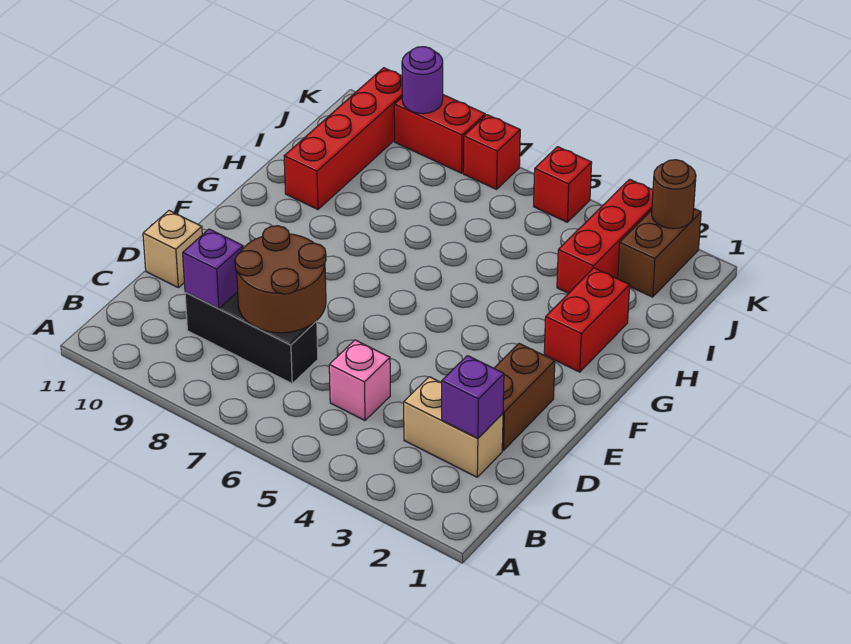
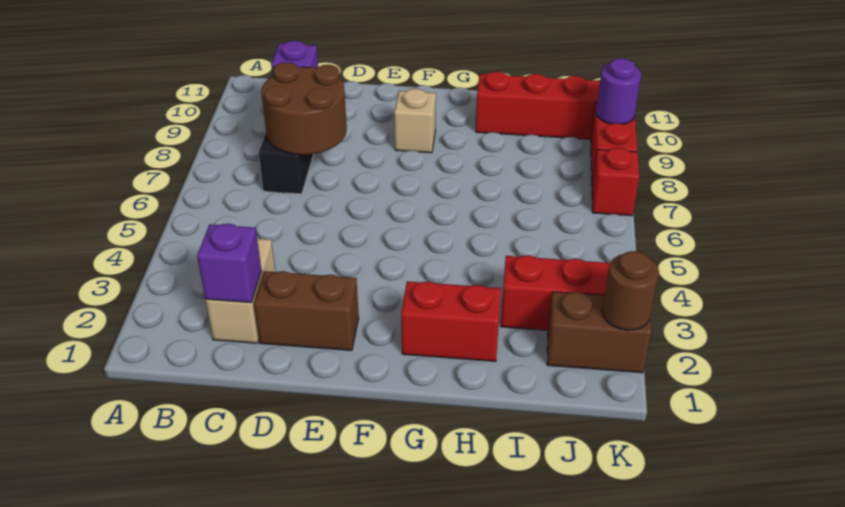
pink brick C5 level 1 -> none
tan brick D11 level 1 -> tan brick F9 level 1
red brick K5 level 1 -> none

